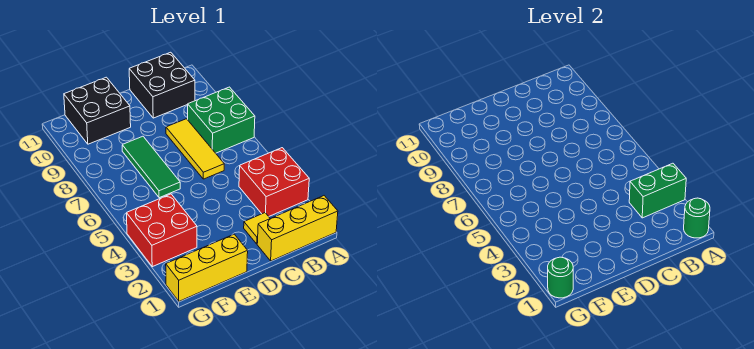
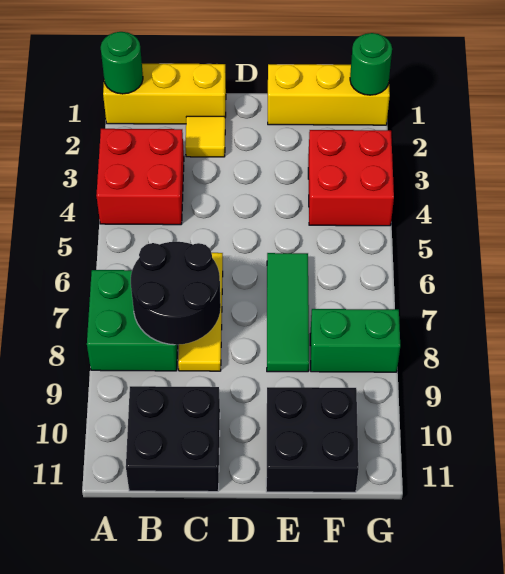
green brick A3:B3 level 2 -> green brick F8:G8 level 1
none -> black round brick B7:C8 level 2

